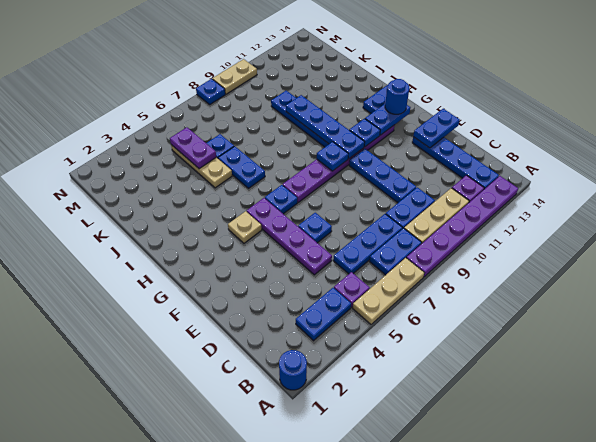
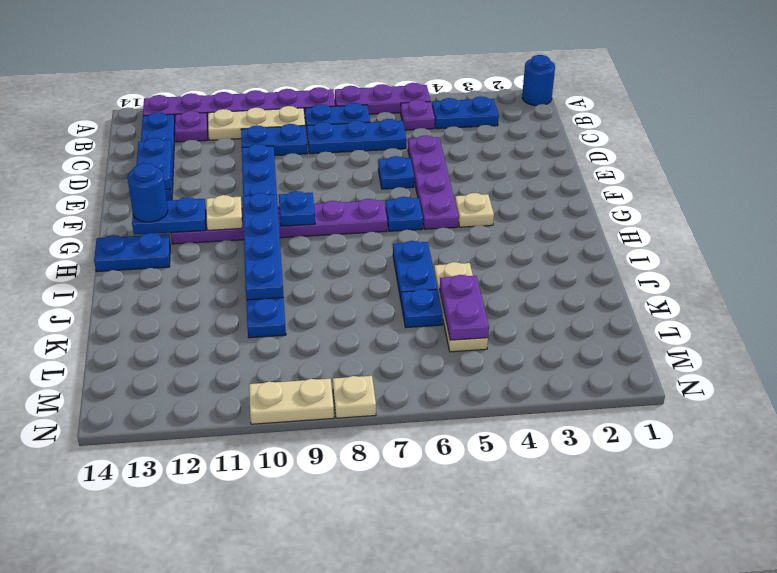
tan plate A5:A7 level 1 -> purple plate A5:A7 level 1
blue plate E13:E14 level 2 -> blue plate D13:E13 level 2
blue plate G11 level 2 -> tan plate G11 level 2
blue plate N8 level 1 -> tan plate N8 level 1

